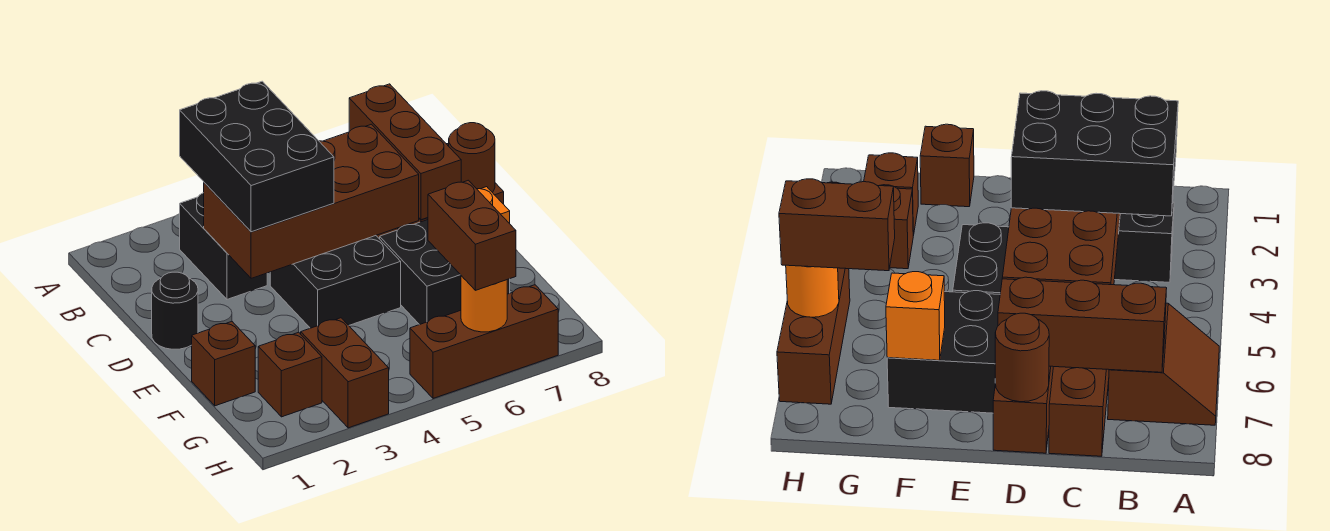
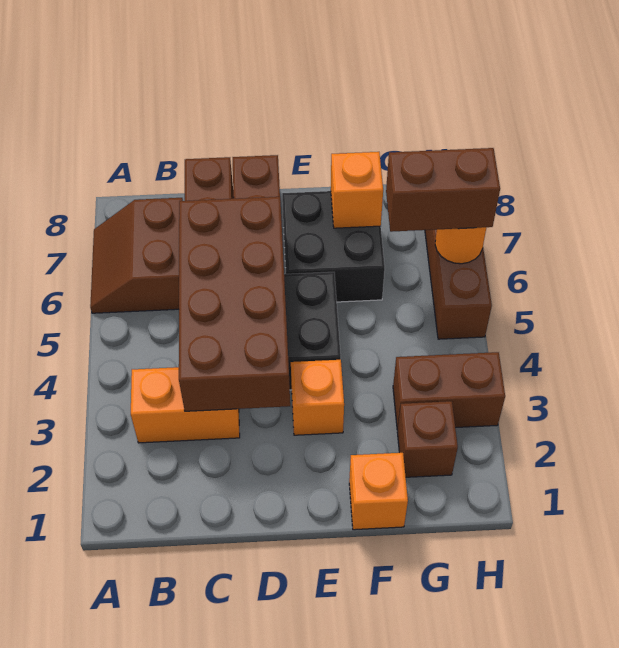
black brick B3:C3 level 1 -> orange brick B3:C3 level 1
black brick B3:D4 level 3 -> none
brown brick B7:D7 level 2 -> none
black round brick D1 level 1 -> none
brown round brick D8 level 2 -> none
none -> orange brick E3 level 1
brown brick F1 level 1 -> orange brick F1 level 1

